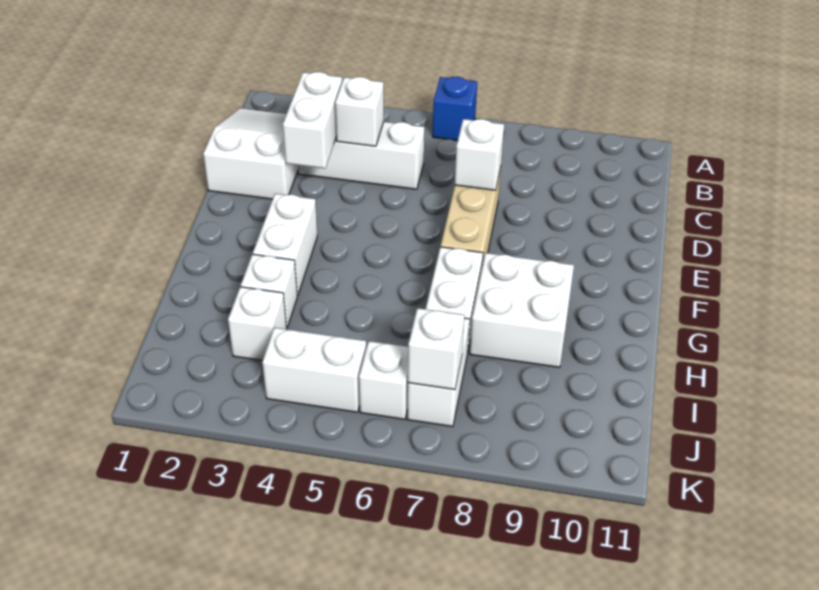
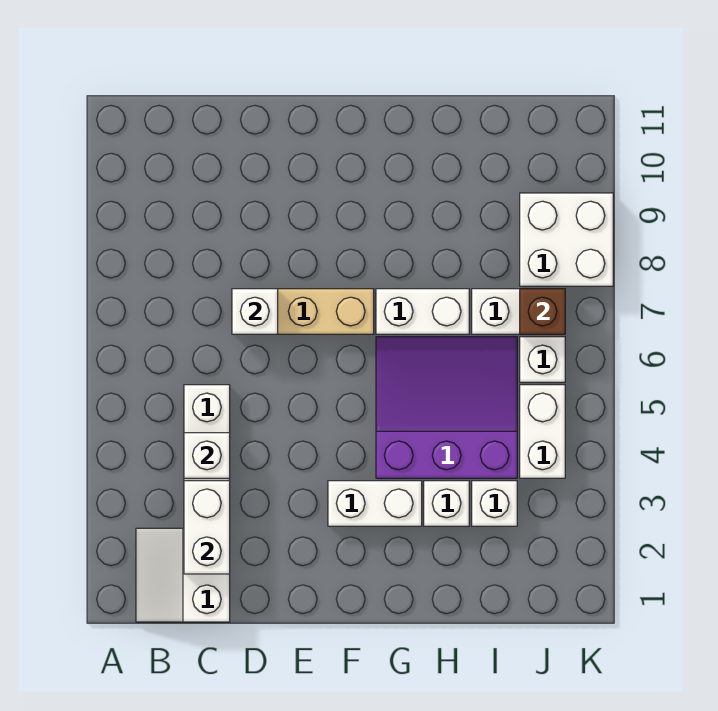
blue brick A6 level 1 -> none
white slope B1:D2 level 1 top D -> white slope B1:C2 level 1 top C
white brick C3:D3 level 2 -> white brick C2:C3 level 2
none -> purple slope G4:I6 level 1 top 4
white brick G8:H9 level 1 -> white brick J8:K9 level 1
white brick J7 level 2 -> brown brick J7 level 2

